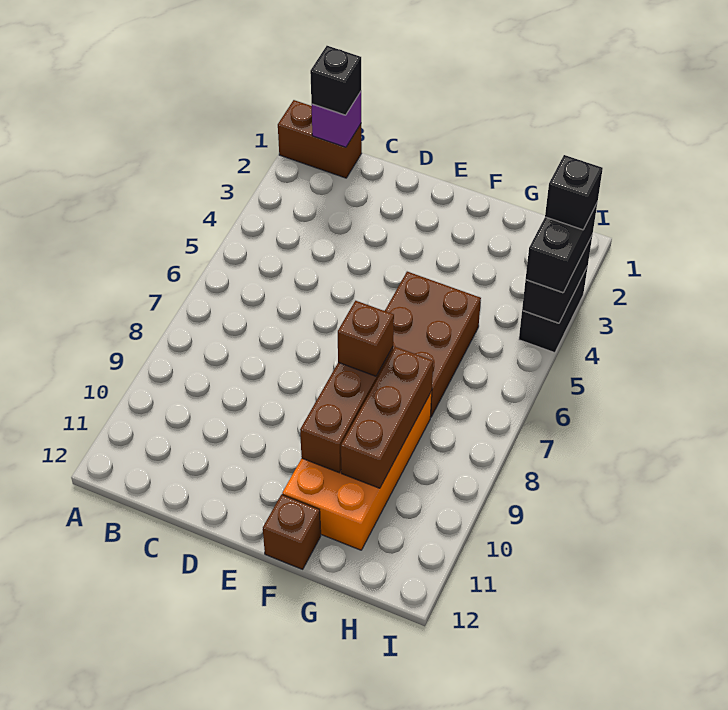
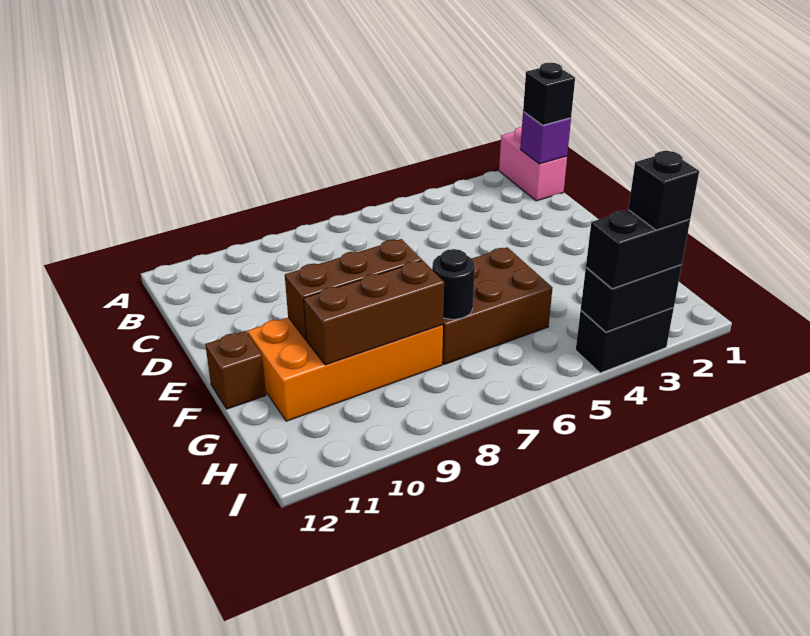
brown brick A1:B1 level 1 -> pink brick A1:B1 level 1
brown brick F8 level 3 -> none
none -> black round brick G7 level 2

